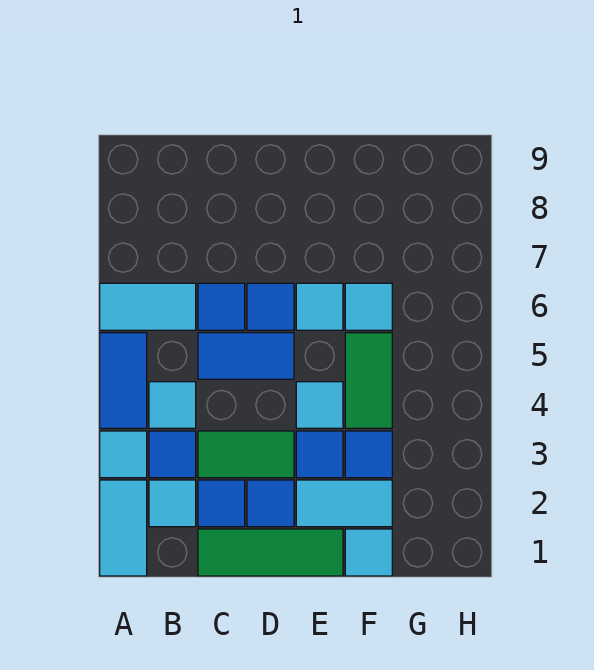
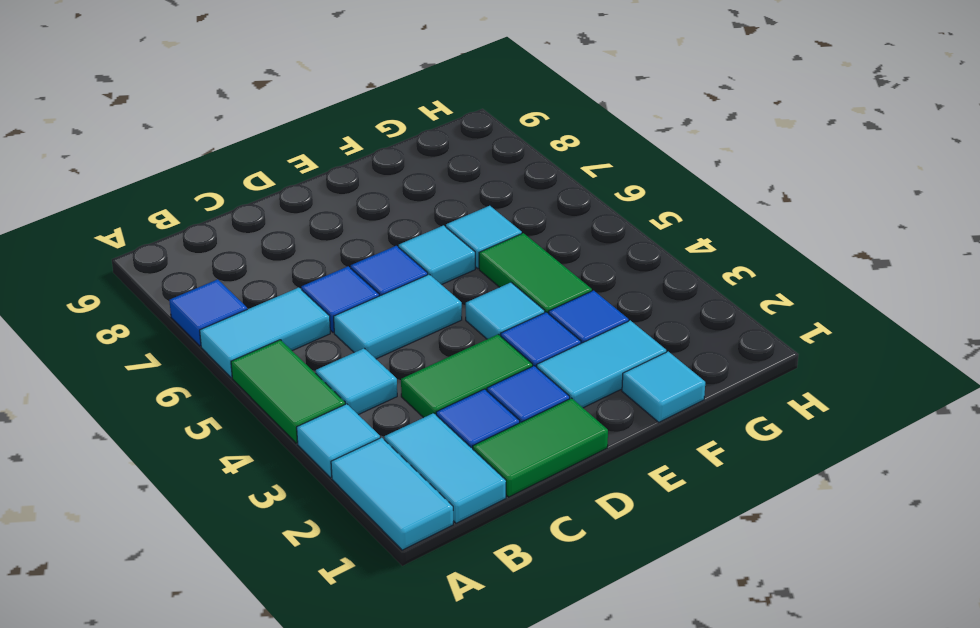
blue tile A4:A5 level 1 -> green tile A4:A5 level 1
cyan tile B2 level 1 -> cyan tile B1:B2 level 1
blue tile B3 level 1 -> blue tile A7 level 1
green tile C1:E1 level 1 -> green tile C1:D1 level 1
blue tile C5:D5 level 1 -> cyan tile C5:D5 level 1

